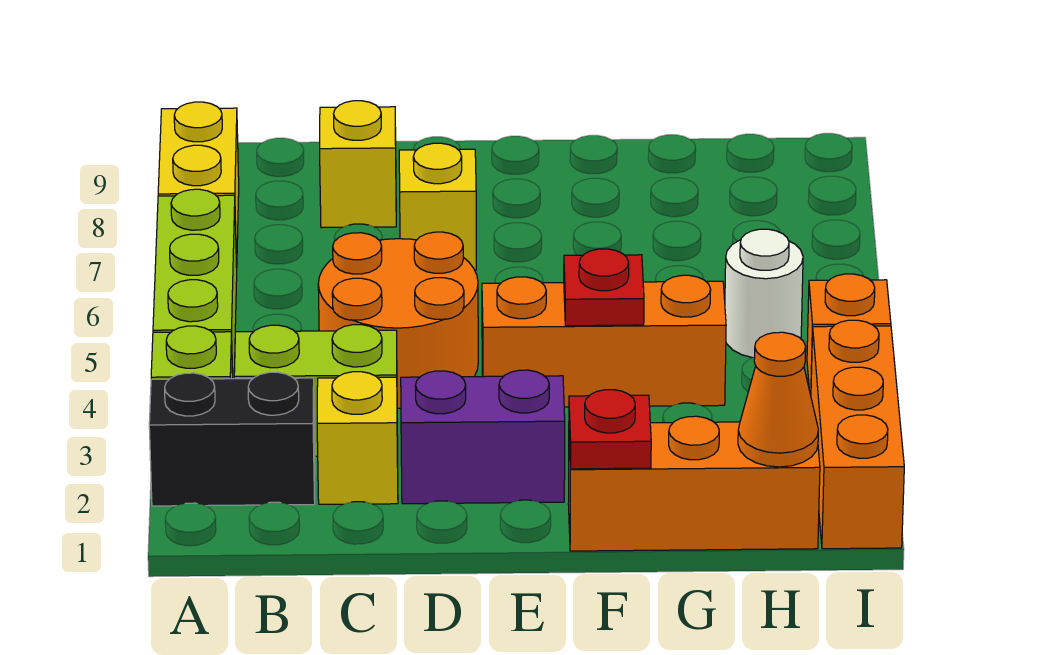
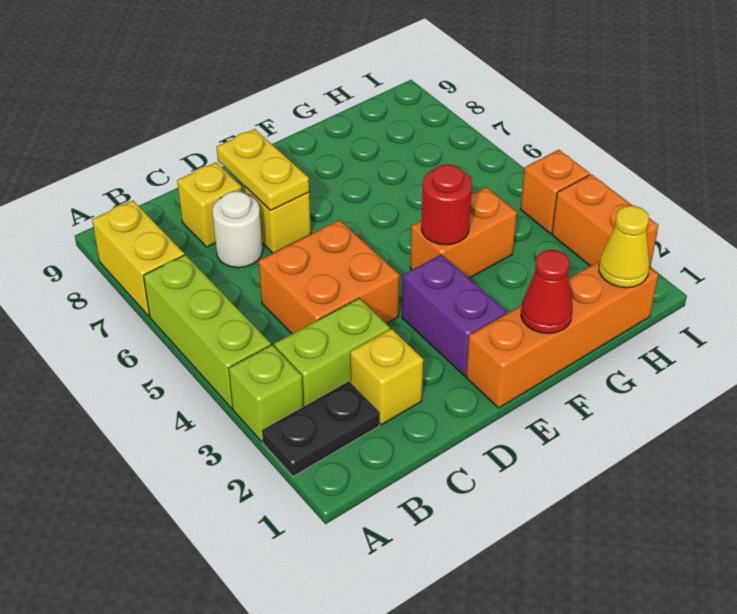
black brick A2:B2 level 1 -> black plate A2:B2 level 1
orange round brick C4:D5 level 1 -> orange brick C4:D5 level 1
purple brick D2:E2 level 1 -> purple brick E2:E3 level 1
none -> yellow plate D7:D8 level 2
orange brick E4:G4 level 1 -> orange brick F4:G4 level 1
orange brick F1:H1 level 1 -> orange brick E1:H1 level 1
red plate F1 level 2 -> red cone F1 level 2
red plate F4 level 2 -> red round brick F4 level 2
orange cone H1 level 2 -> yellow cone H1 level 2
white round brick H5 level 1 -> white round brick C7 level 1
orange brick I1:I3 level 1 -> orange brick I2:I3 level 1

